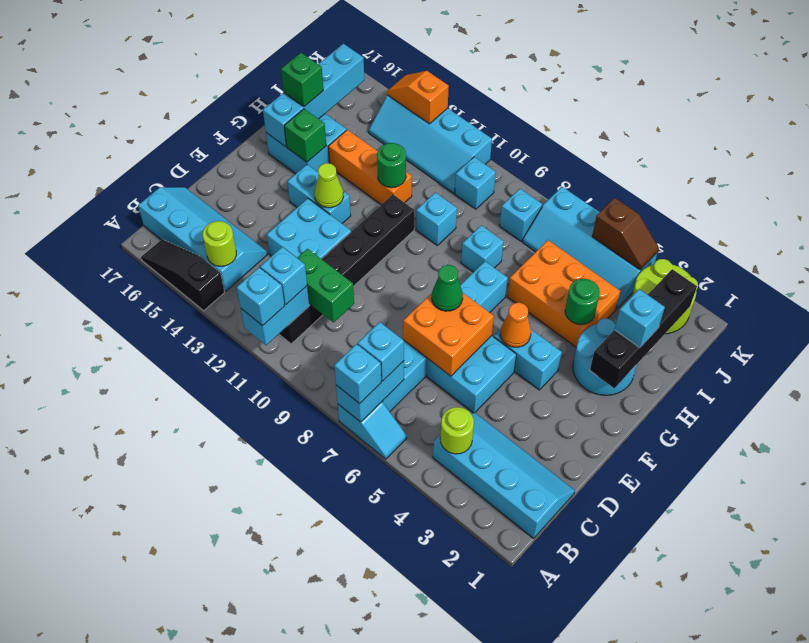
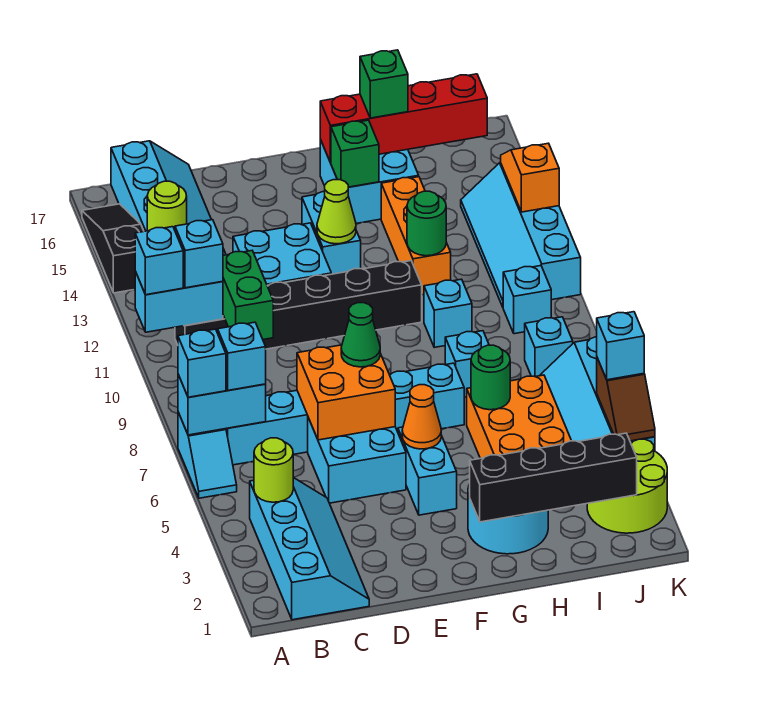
cyan brick G16:J16 level 2 -> red brick G16:J16 level 2
cyan brick H2 level 3 -> cyan brick K5 level 3
green round brick H4 level 2 -> green round brick H6 level 2

